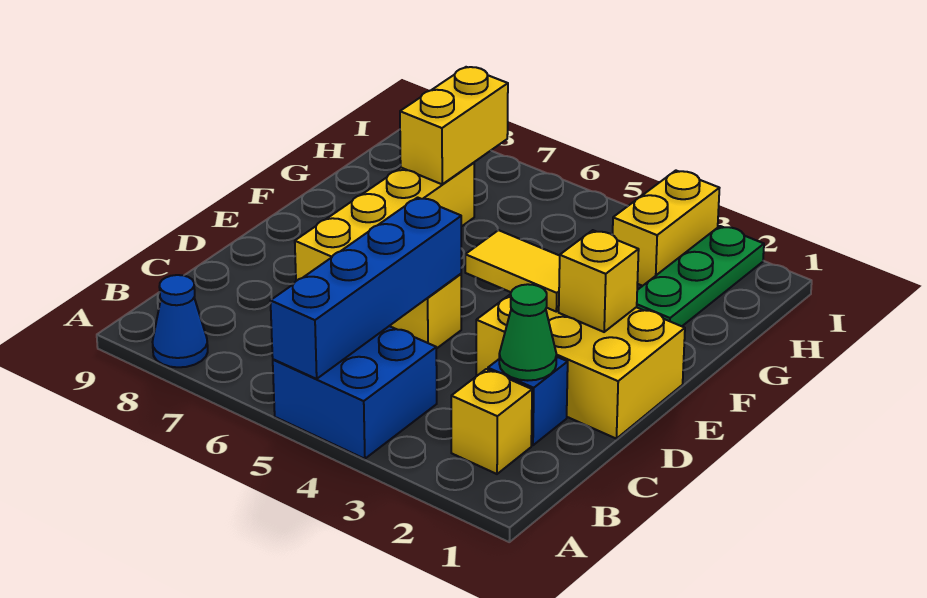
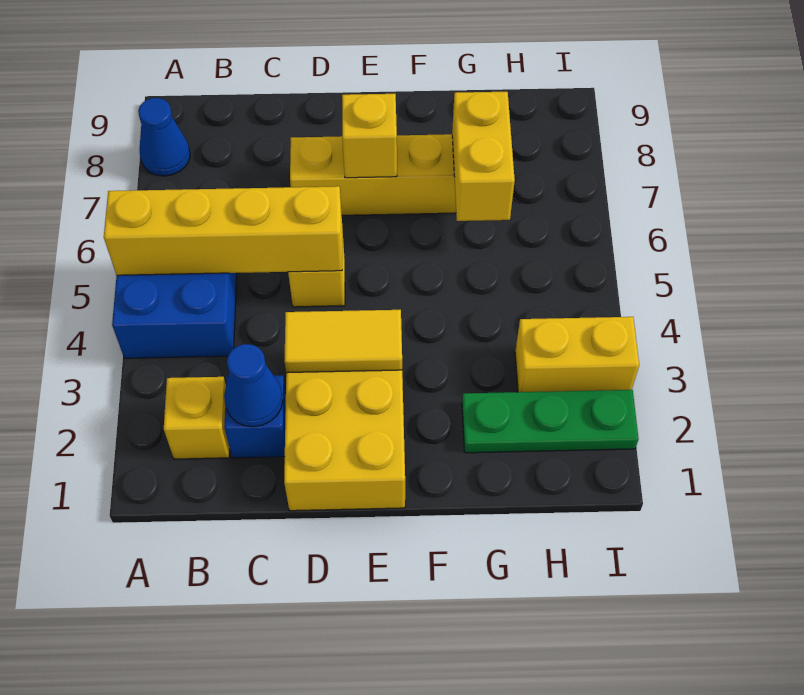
blue brick A5:D5 level 2 -> yellow brick A5:D5 level 2
green cone C2 level 2 -> blue cone C2 level 2
yellow brick E2 level 2 -> yellow brick E7 level 2
yellow tile E3:E4 level 2 -> yellow tile D3:E3 level 2
yellow brick G7:H7 level 2 -> yellow brick G6:G7 level 2

